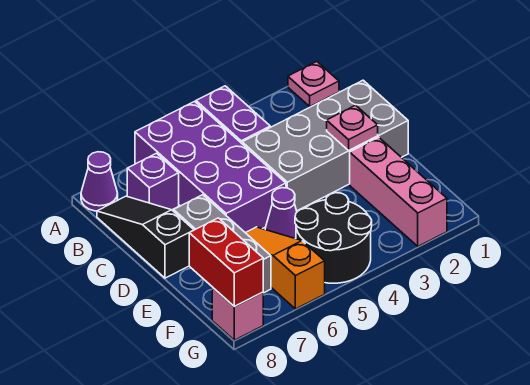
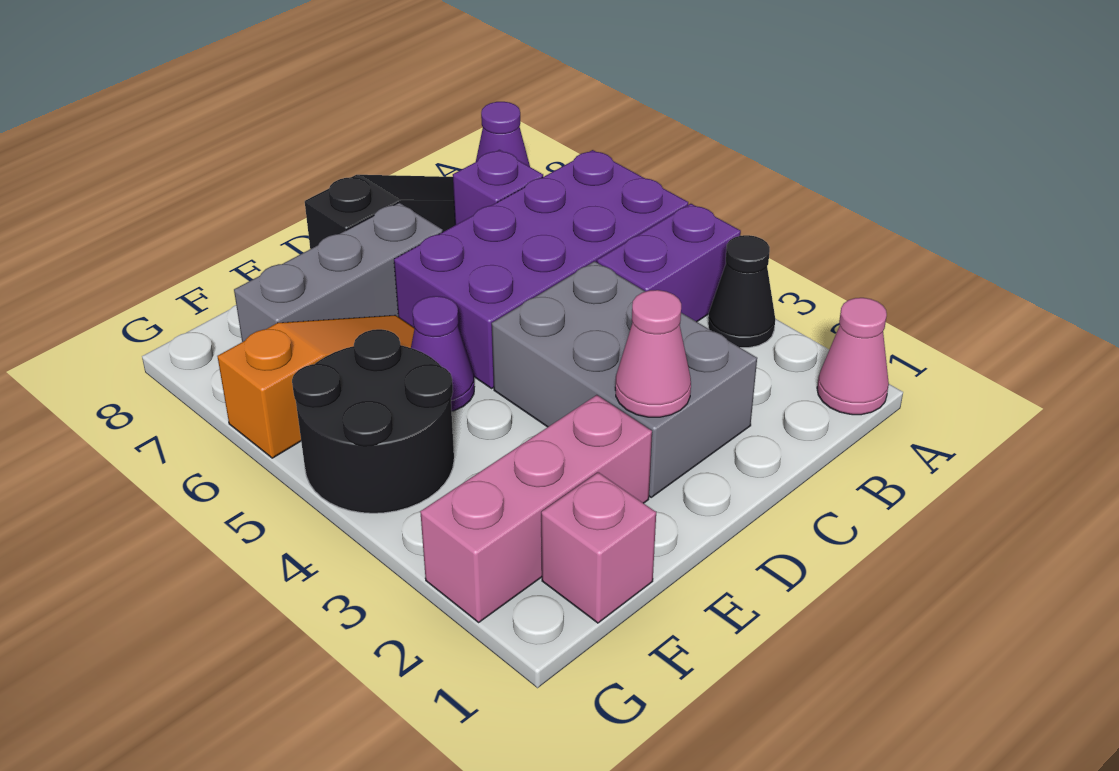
pink plate A1 level 1 -> pink cone A1 level 1
none -> black cone A3 level 1
grey brick C1:D4 level 1 -> grey brick C2:D4 level 1
pink plate D2 level 2 -> pink cone D2 level 2
red brick F8:G8 level 2 -> none
pink brick G8 level 1 -> pink brick F1 level 1

